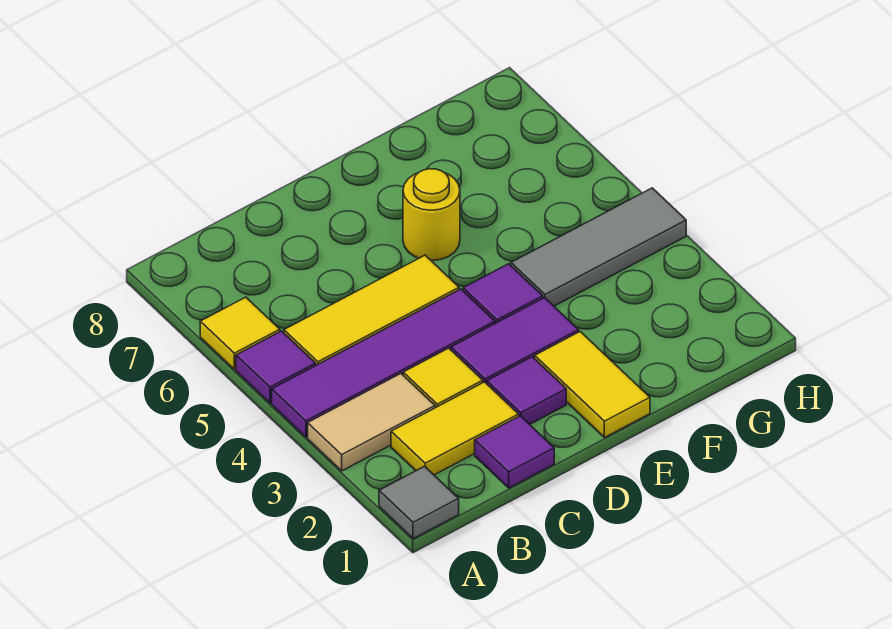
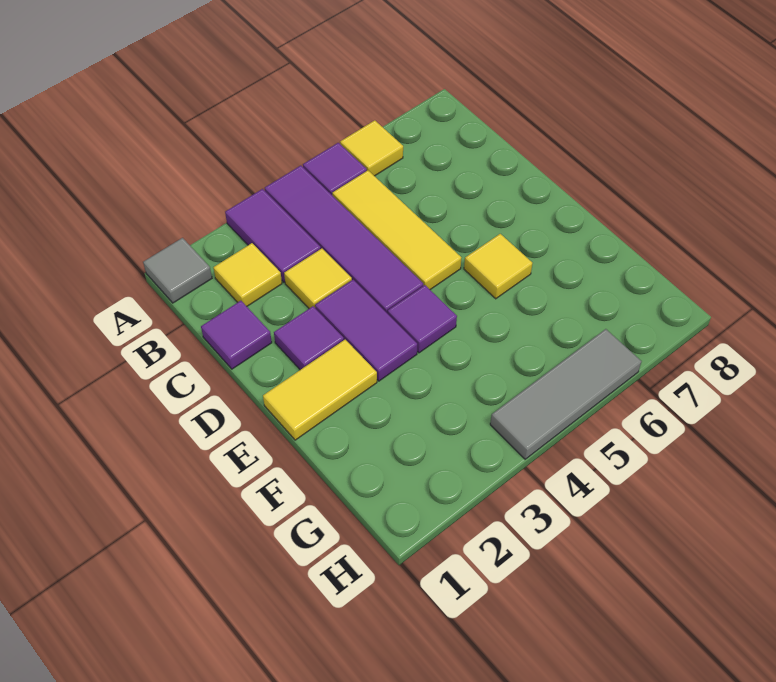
tan tile A3:B3 level 1 -> purple tile A3:B3 level 1
yellow tile B2:C2 level 1 -> yellow tile B2 level 1
yellow round brick E6 level 1 -> yellow tile E6 level 1
grey tile F4:H4 level 1 -> grey tile H4:H6 level 1

